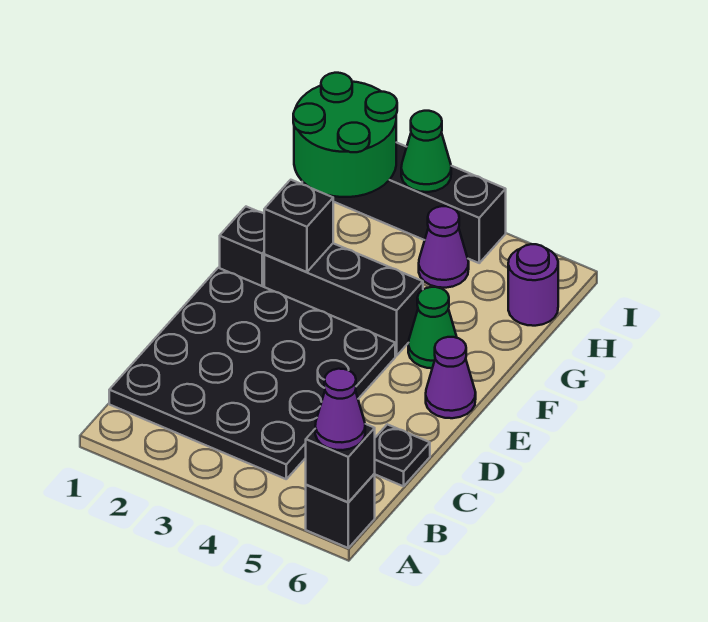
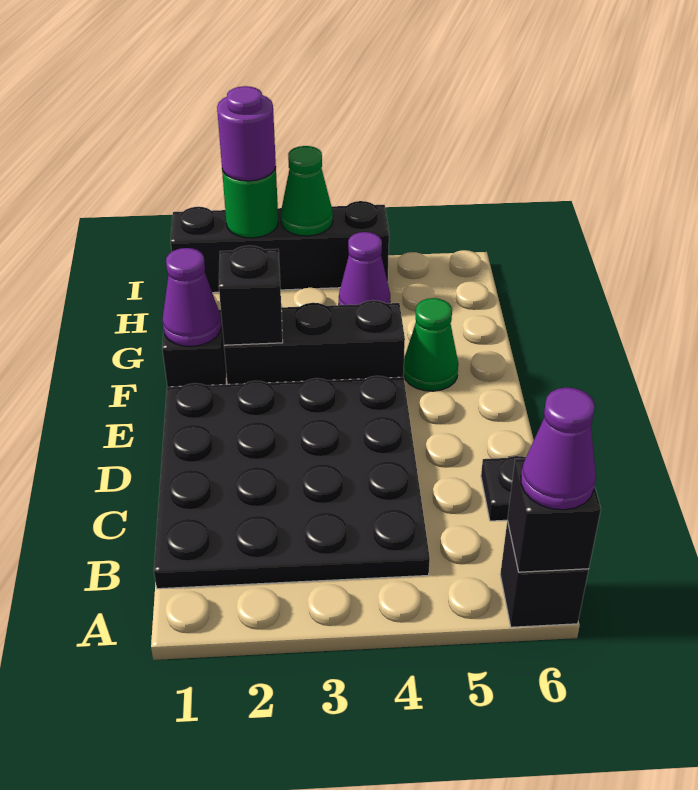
purple cone E6 level 1 -> purple cone F1 level 2
green round brick H1:I2 level 2 -> green round brick I2 level 2
purple round brick H6 level 1 -> purple round brick I2 level 3

